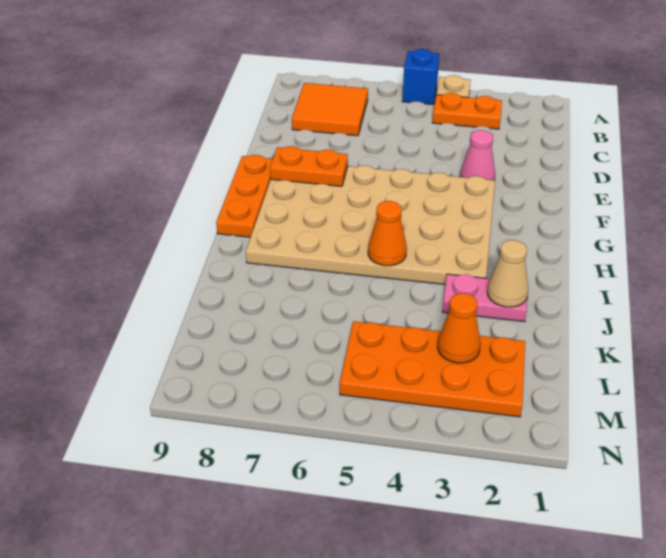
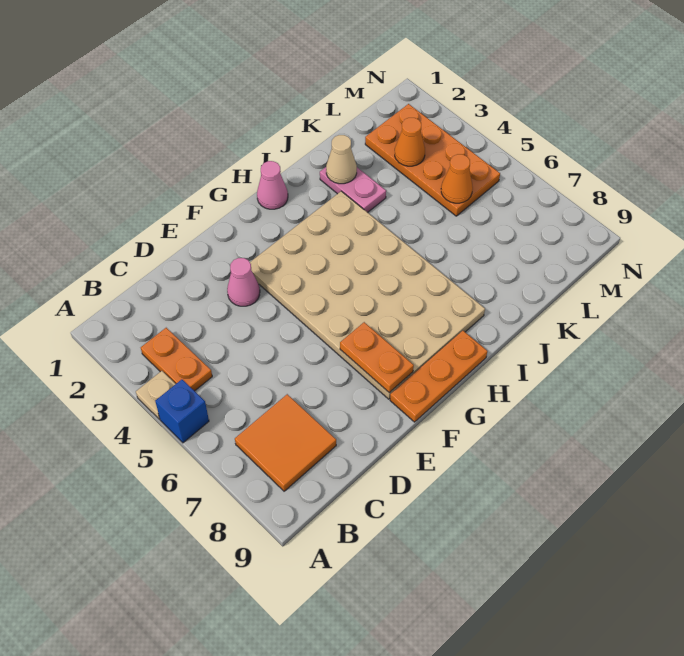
none -> pink cone H1 level 1
orange cone I5 level 2 -> orange cone L5 level 2

